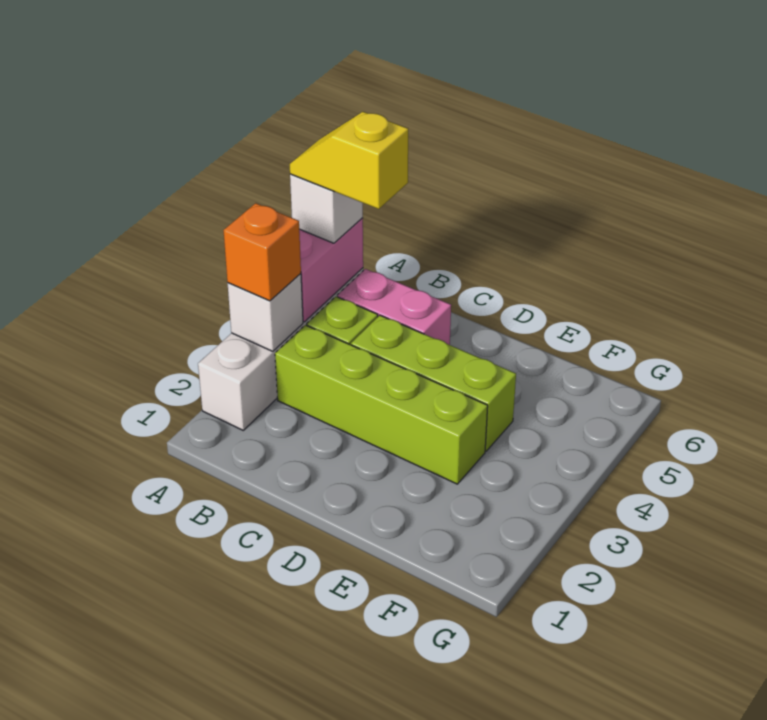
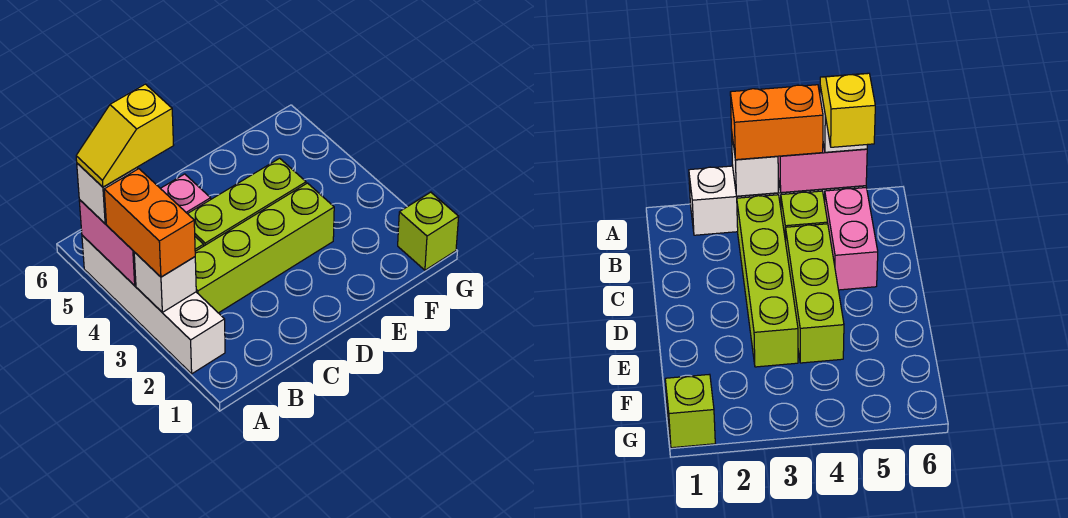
orange brick A3 level 3 -> orange brick A3:A4 level 3
none -> lime brick G1 level 1

